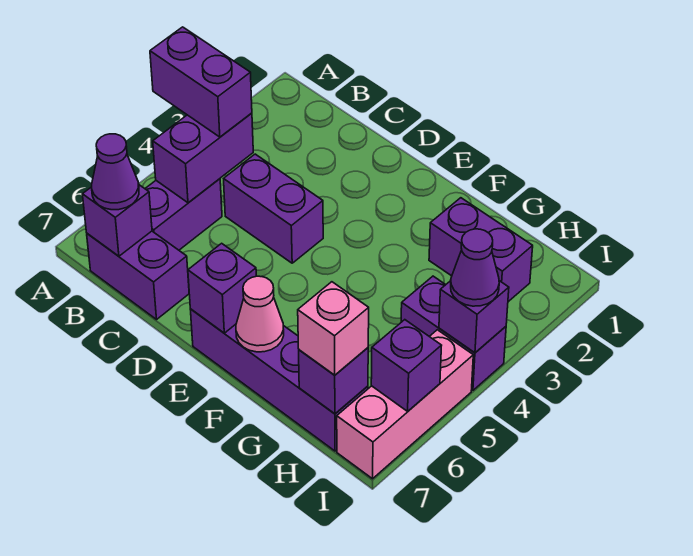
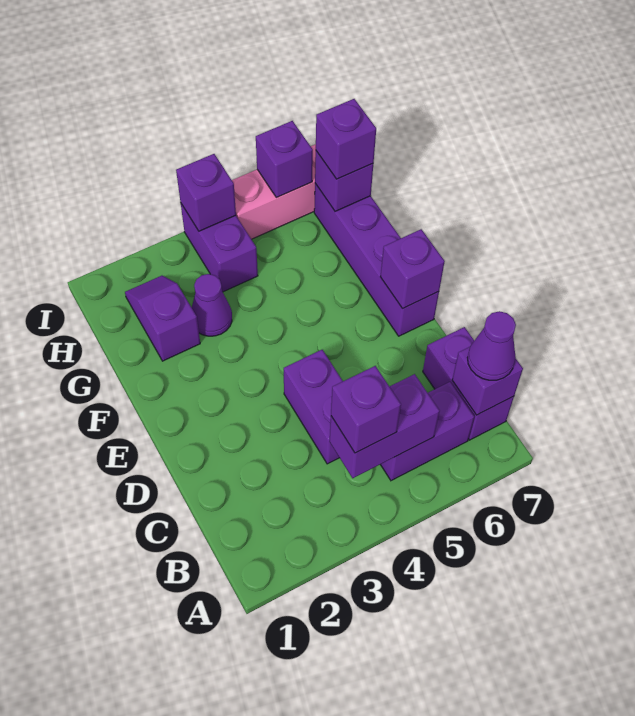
purple brick A4:B4 level 3 -> purple brick B4 level 3
pink cone F7 level 2 -> none
purple brick G2:H2 level 1 -> purple slope G2:H2 level 1 top G
pink brick H7 level 3 -> purple brick H7 level 3
purple cone I4 level 3 -> purple cone G3 level 1

